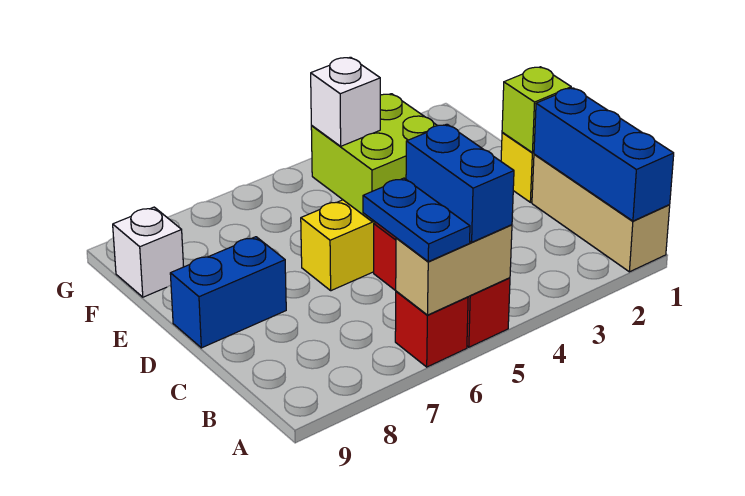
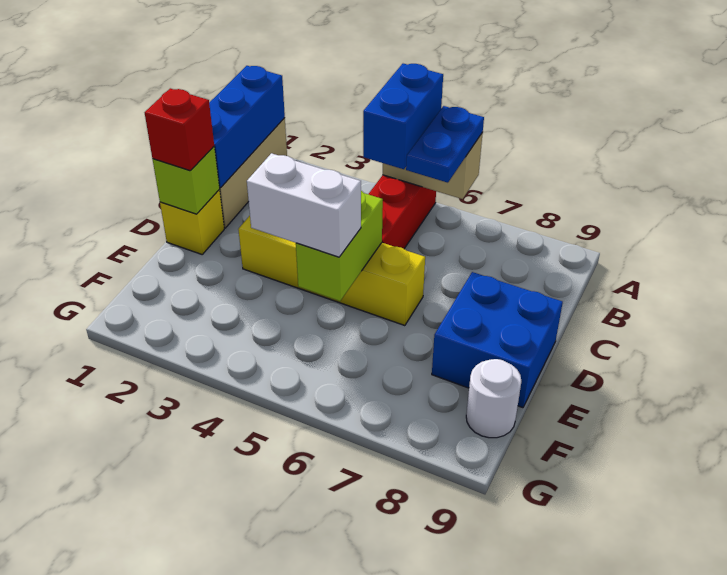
red brick A6 level 1 -> red brick D1 level 3
lime brick D4:E5 level 2 -> lime brick D5:E5 level 2
blue brick D8:D9 level 1 -> blue brick D8:E9 level 1
white brick E5 level 3 -> white brick E4:E5 level 3
white brick F9 level 1 -> white round brick F9 level 1

